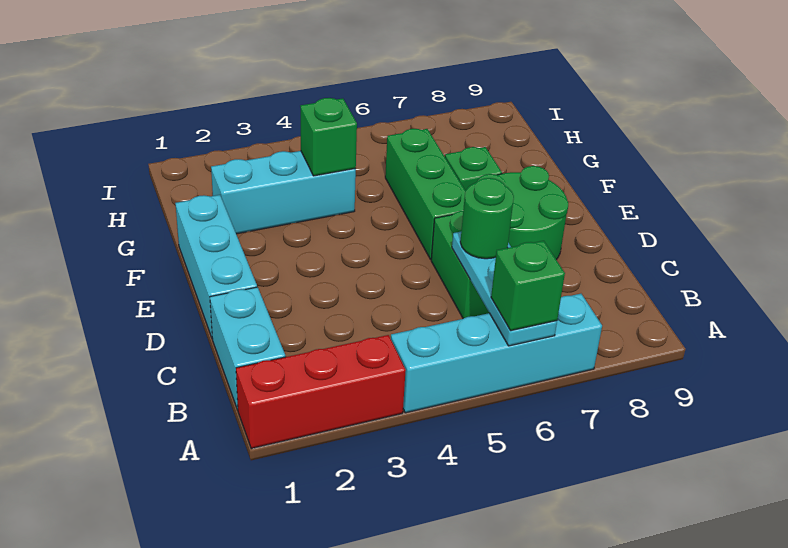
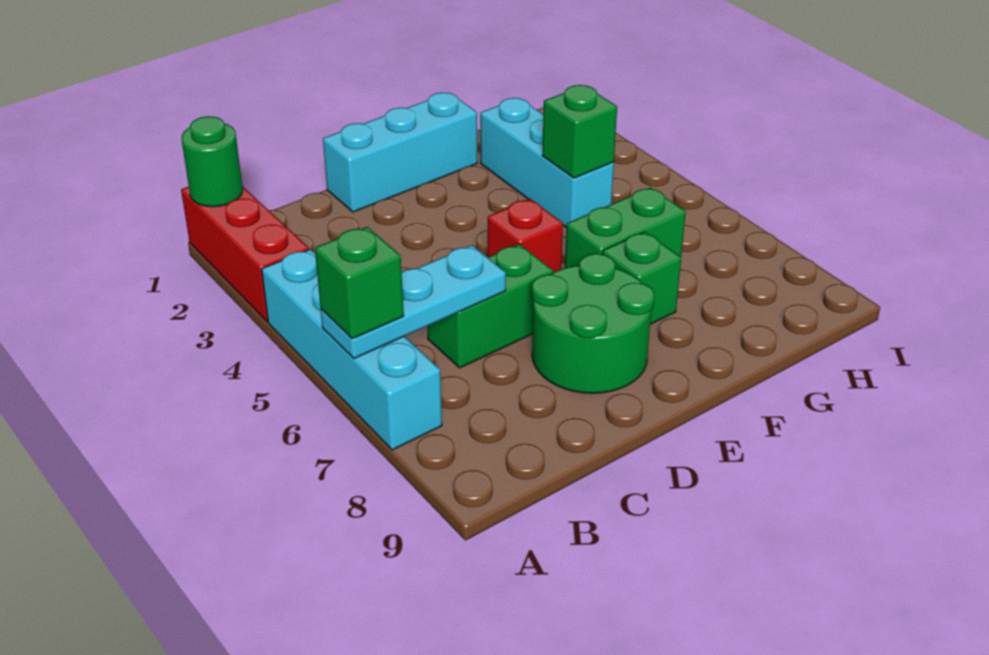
cyan brick B1:C1 level 1 -> none
green round brick C6 level 3 -> green round brick A1 level 2
none -> red brick E5 level 1
green brick E6:G6 level 1 -> green brick F6:G6 level 1

